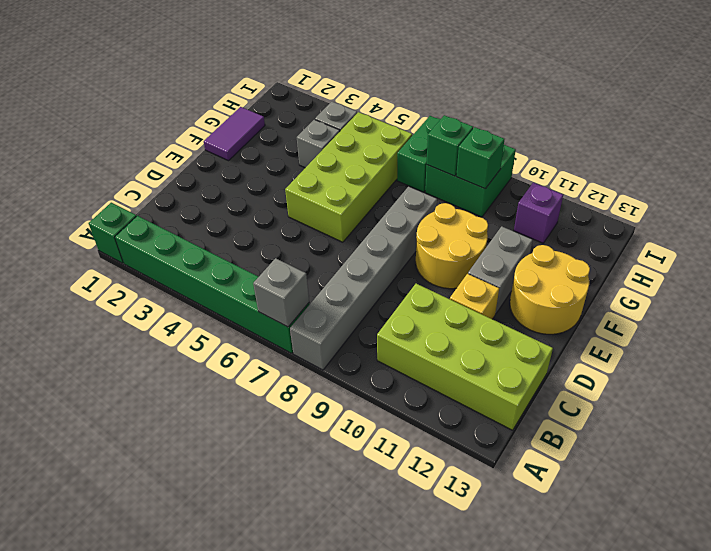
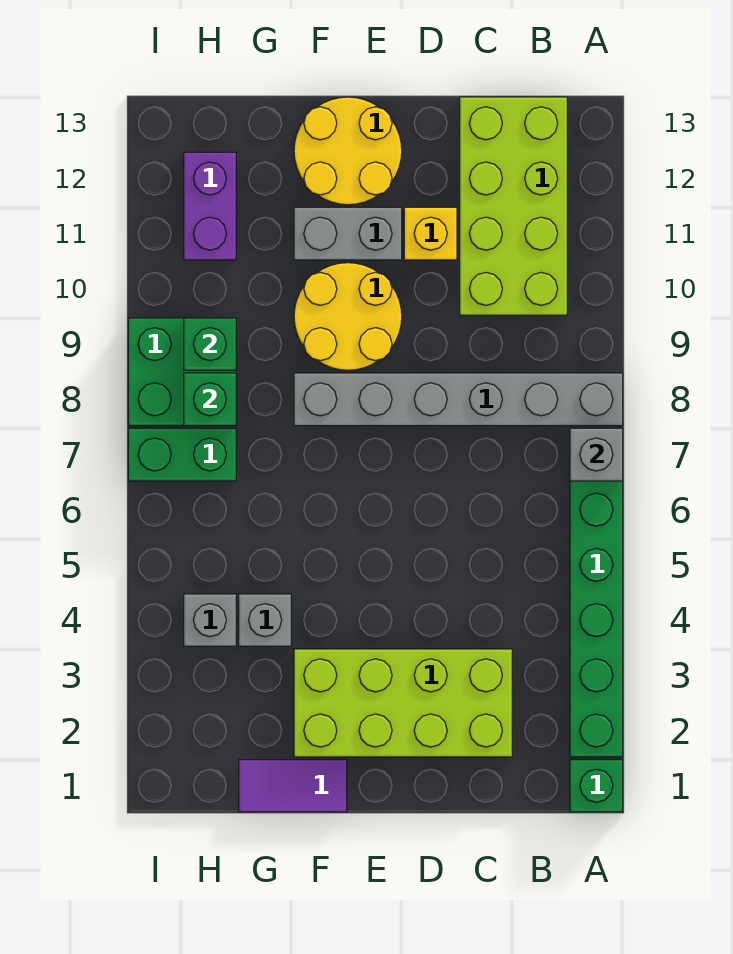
lime brick E5:H6 level 1 -> lime brick C2:F3 level 1
purple brick H11 level 1 -> purple brick H11:H12 level 1

